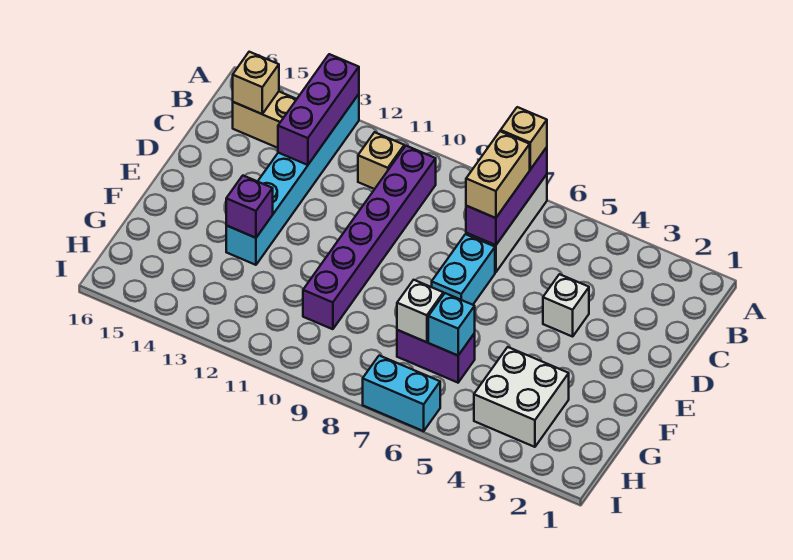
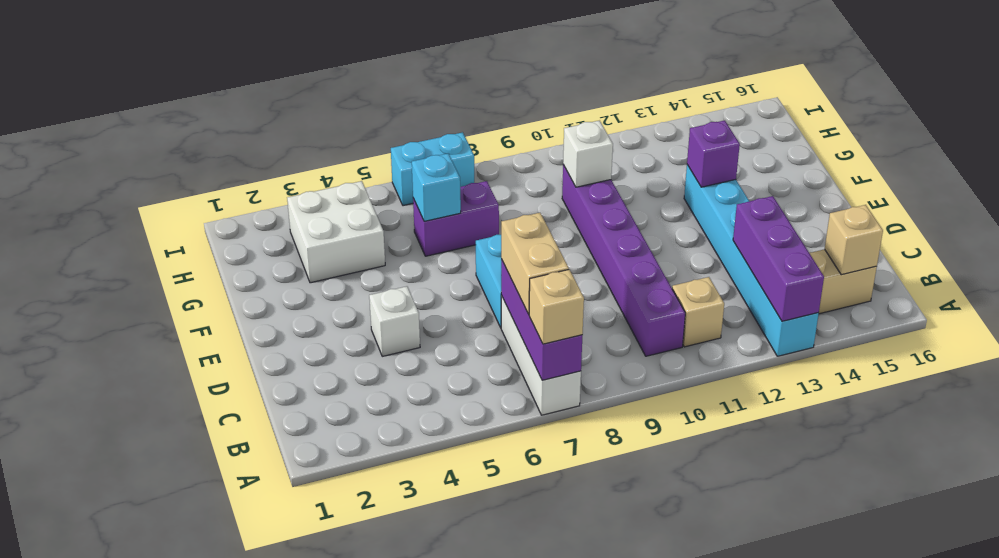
white brick G7 level 2 -> white brick G10 level 2

